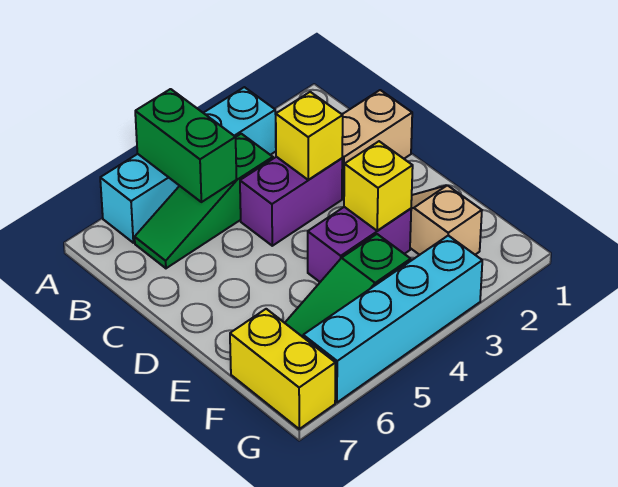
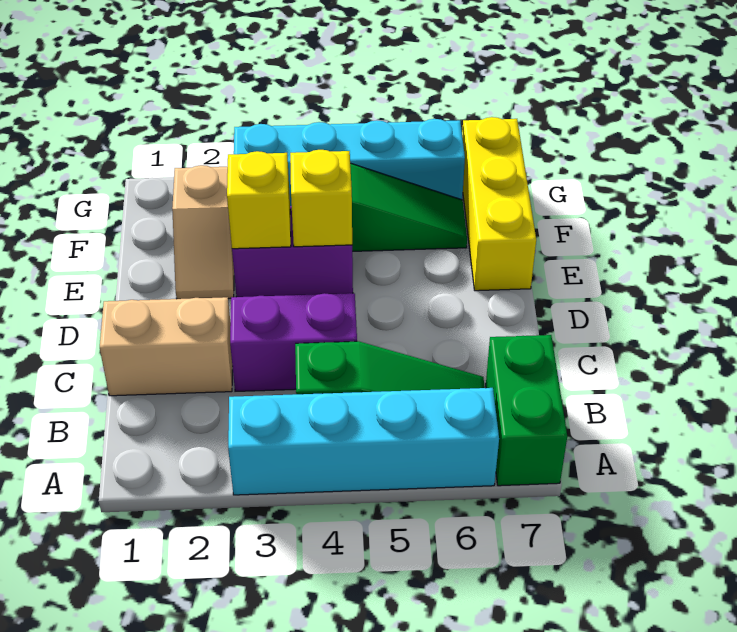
green brick A5:B5 level 2 -> green brick A7:B7 level 1
yellow brick C3 level 2 -> yellow brick E4 level 2
yellow brick F7:G7 level 1 -> yellow brick E7:G7 level 1

